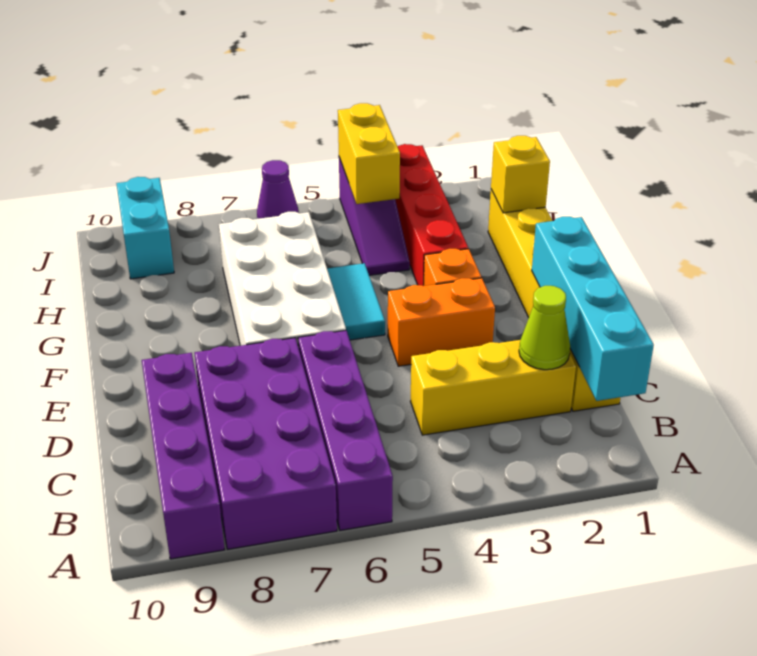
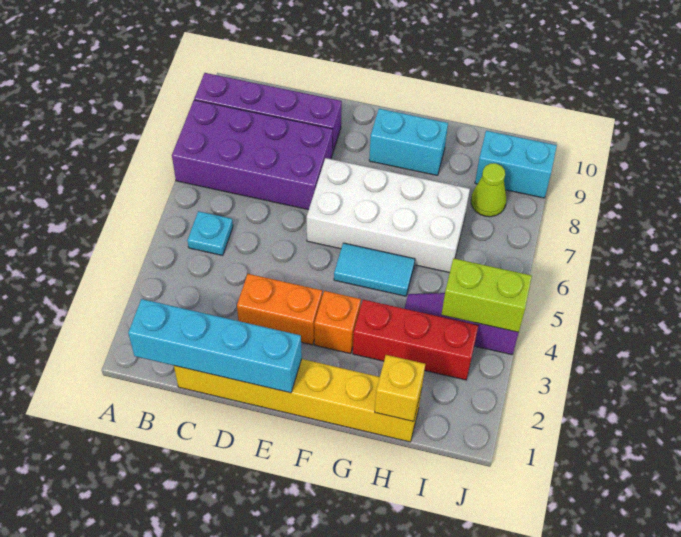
purple brick A6:D6 level 1 -> none
none -> cyan plate B5 level 1
yellow brick C2:C4 level 1 -> none
lime cone C2 level 2 -> lime cone I8 level 1
orange brick E3:E4 level 1 -> orange brick D3:E3 level 1
none -> cyan brick F9:G9 level 1
red brick G3:J3 level 1 -> red brick G3:I3 level 1
yellow brick I4:J4 level 2 -> lime brick I4:J4 level 2
purple cone J6 level 1 -> none

